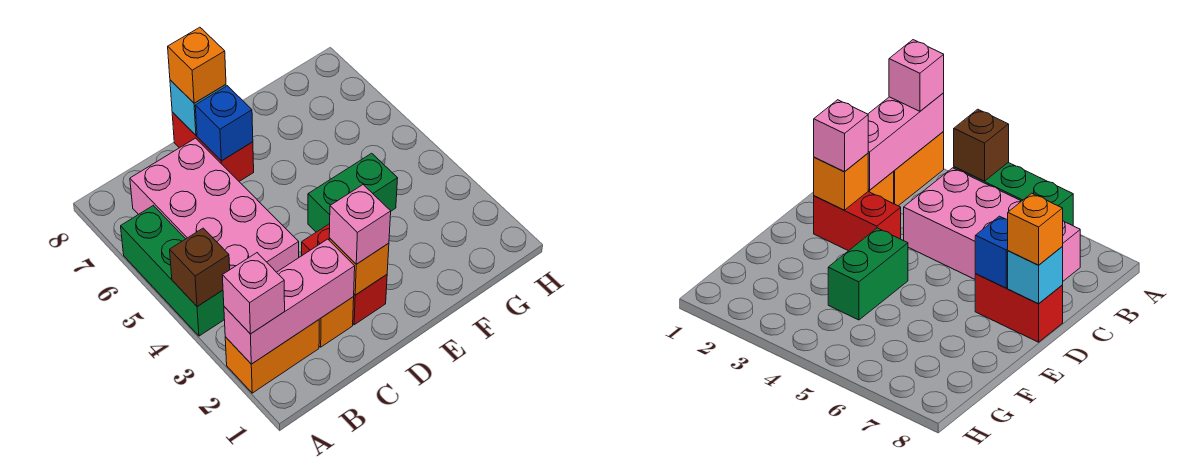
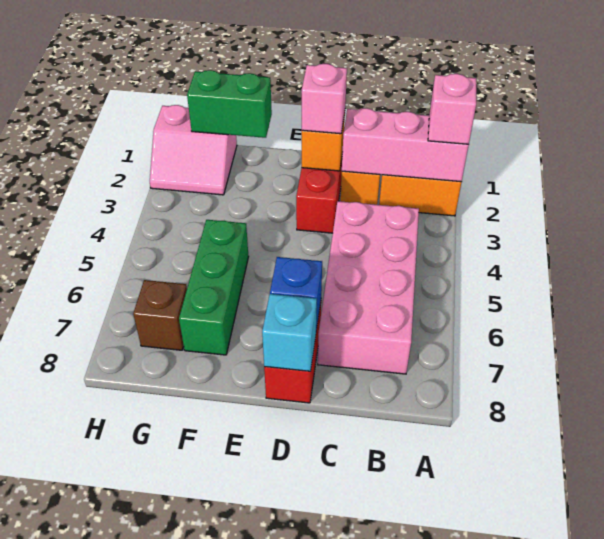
green brick A4:A6 level 1 -> green brick F5:F7 level 1
brown brick A4 level 2 -> brown brick G7 level 1
orange brick D8 level 3 -> none
green brick E4:F4 level 1 -> green brick F1:G1 level 2
none -> pink slope G1:H2 level 1 top 1

